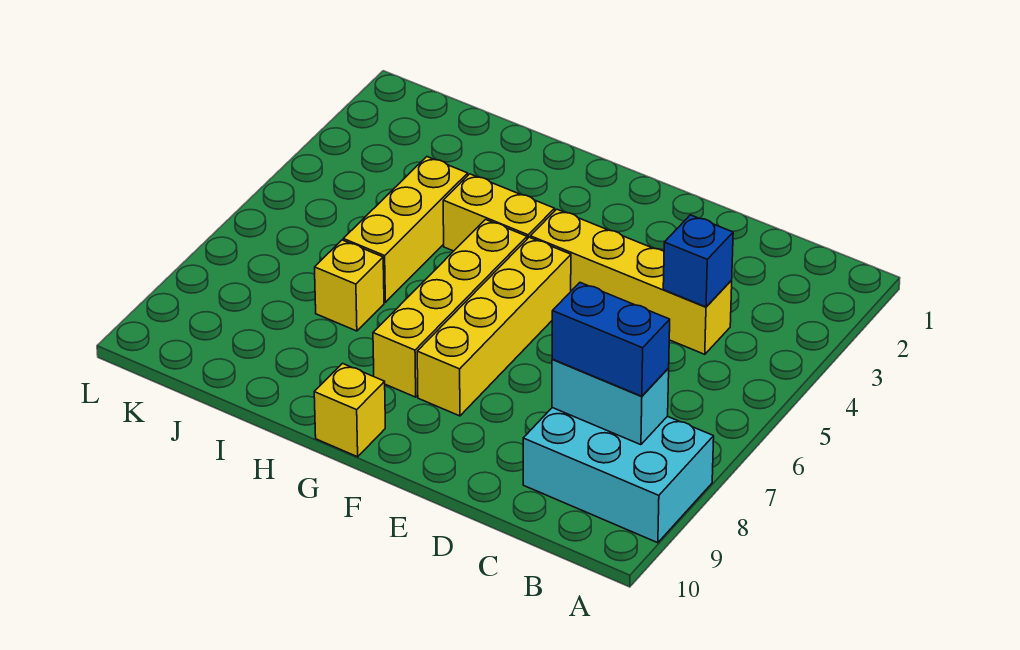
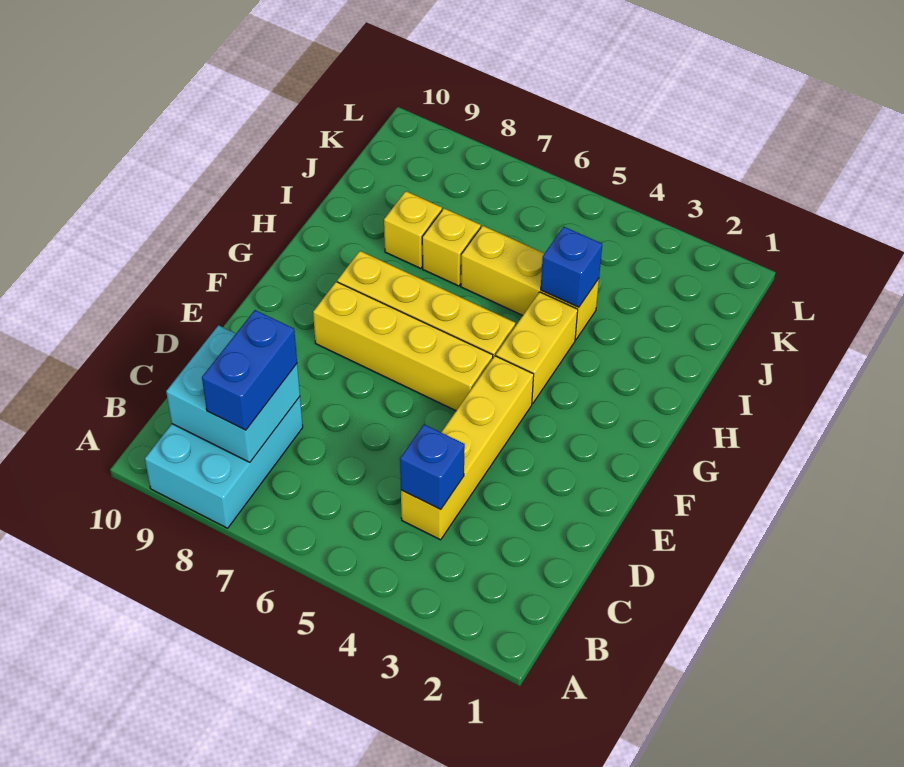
cyan brick B8:C8 level 2 -> cyan brick B8:C9 level 2
yellow brick G10 level 1 -> yellow brick I8 level 1
none -> blue brick I4 level 2

